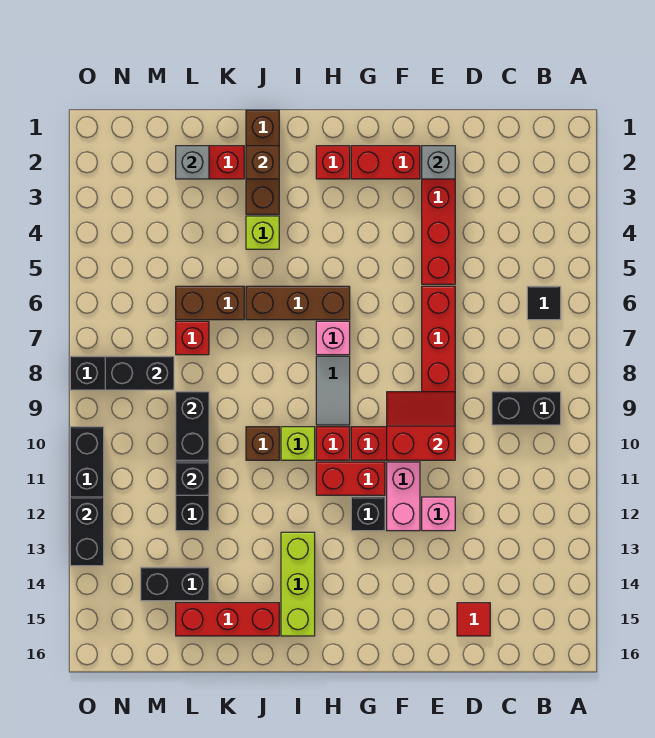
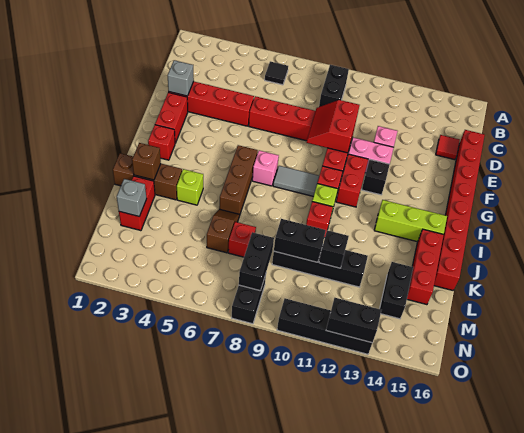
none -> red brick D16:K16 level 1
brown brick J10 level 1 -> red brick J10 level 1
brown brick K6:L6 level 1 -> brown slope K6:L6 level 1 top L

